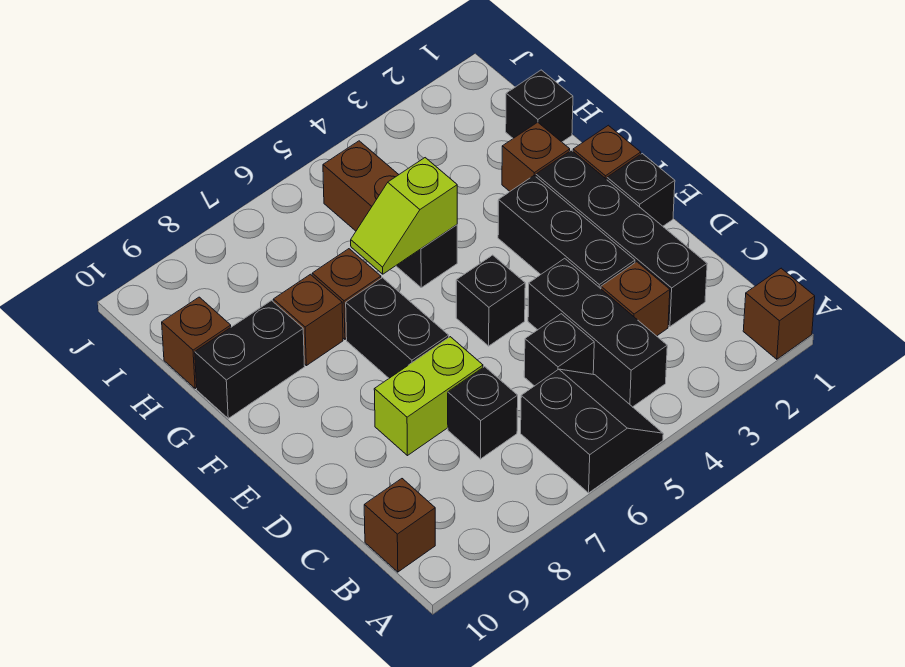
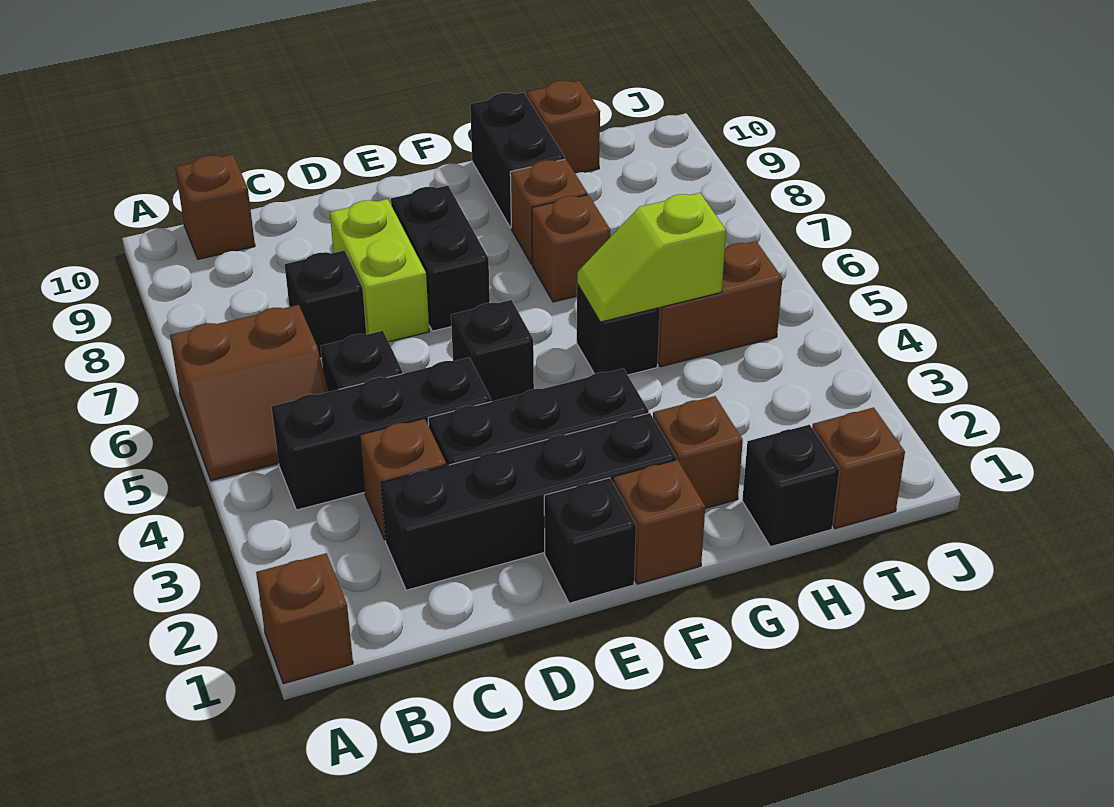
black slope A5:B6 level 1 top 6 -> brown slope A5:B6 level 1 top 6
black brick E7:F7 level 1 -> black brick E7:E8 level 1
lime slope G5:G6 level 2 top 5 -> lime slope G5:H5 level 2 top H
none -> brown brick I1 level 1

